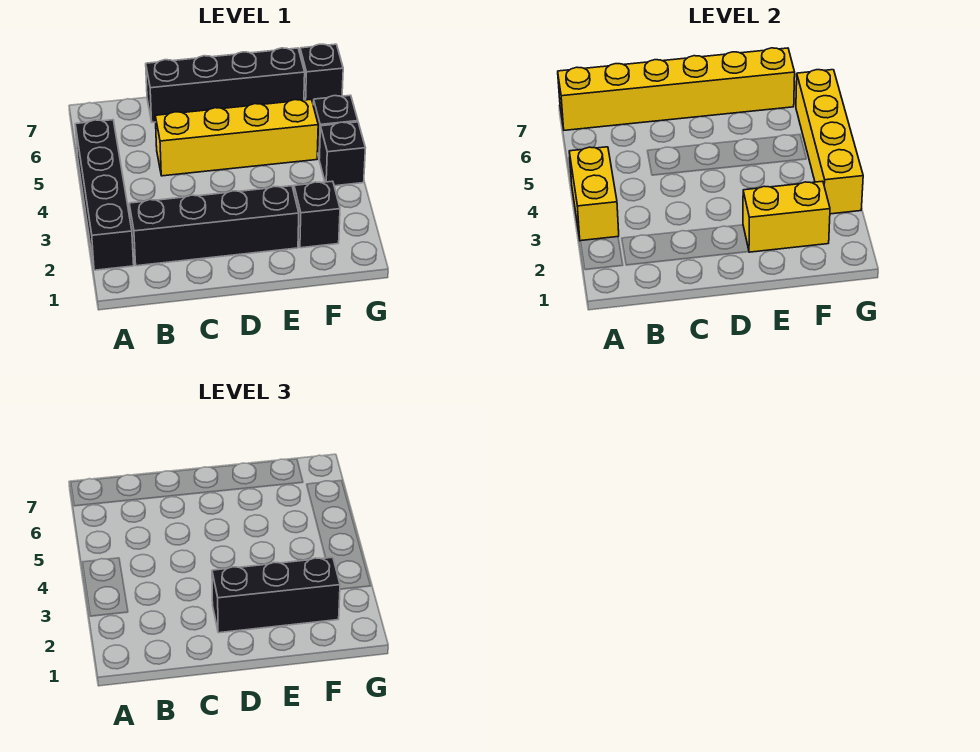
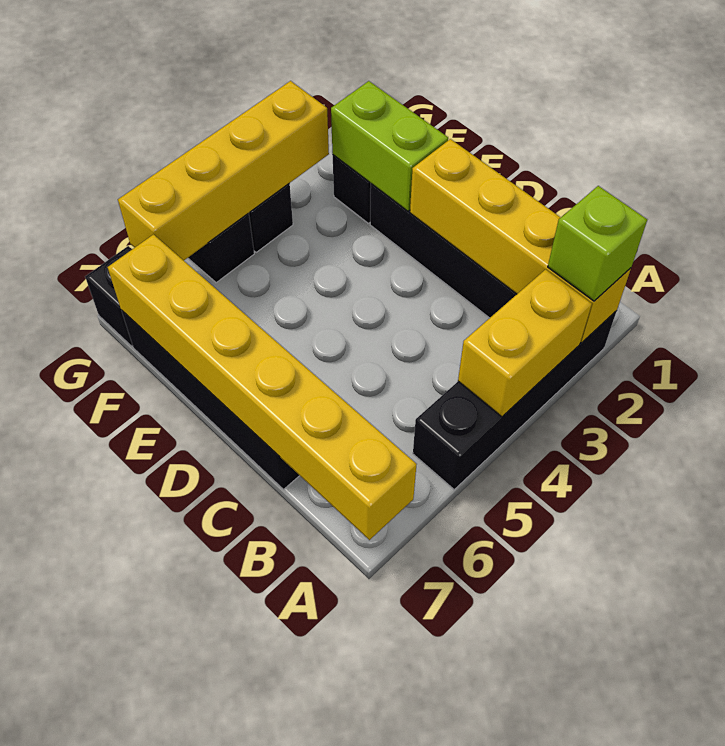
none -> lime brick A2 level 3
yellow brick C5:F5 level 1 -> yellow brick A2:D2 level 2
black brick D2:F2 level 3 -> none
yellow brick E2:F2 level 2 -> lime brick E2:F2 level 2

